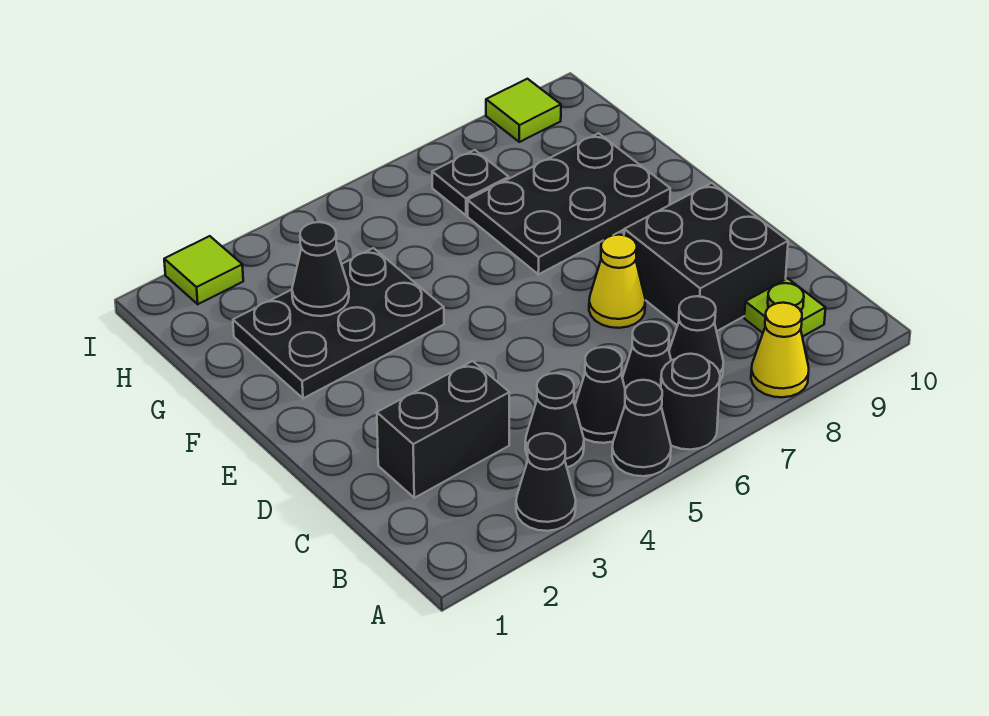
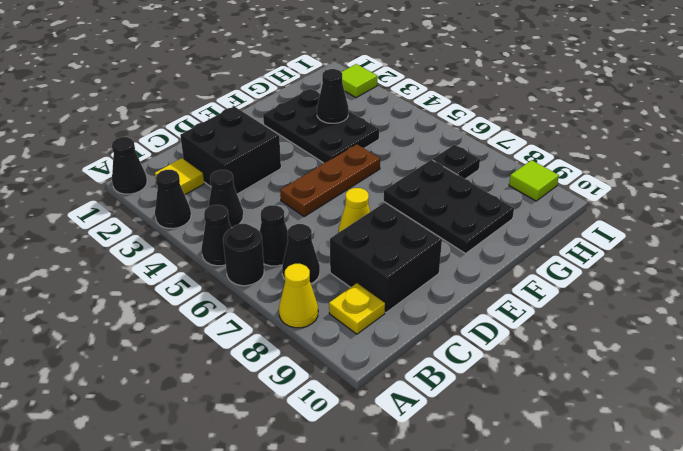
none -> yellow tile B2 level 1
black cone B5 level 1 -> black cone A1 level 1
lime plate B9 level 1 -> yellow plate B9 level 1
black brick C2:C3 level 1 -> black brick C2:D3 level 1
none -> brown plate D5:F5 level 1

